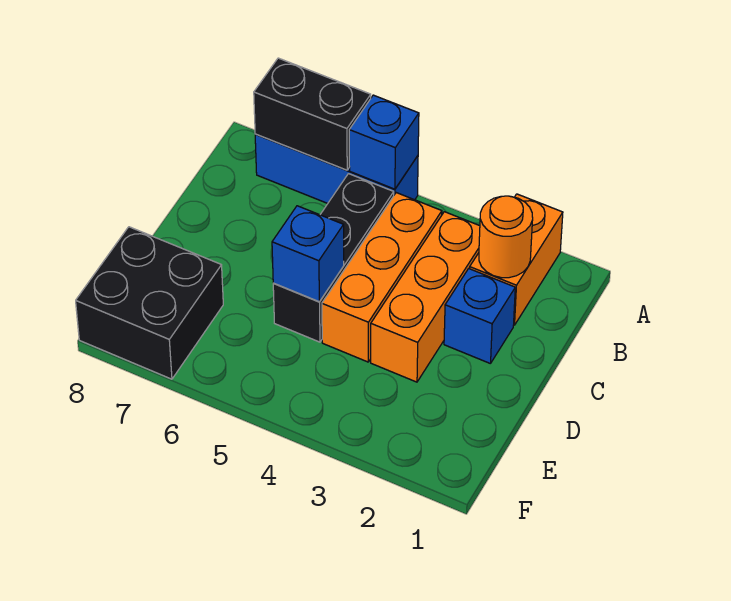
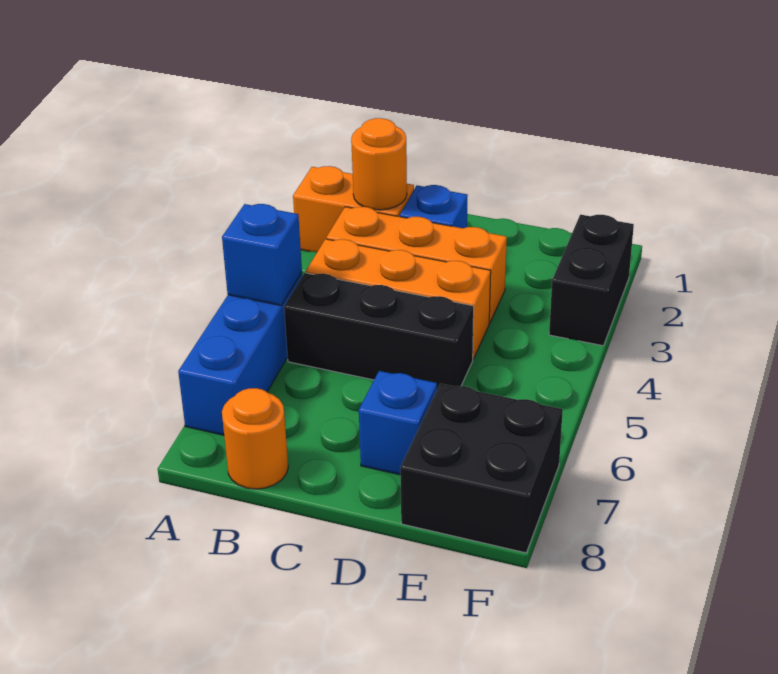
black brick A6:A7 level 2 -> black brick F2:F3 level 1
none -> orange round brick B8 level 1
blue brick D5 level 2 -> blue brick D7 level 1

